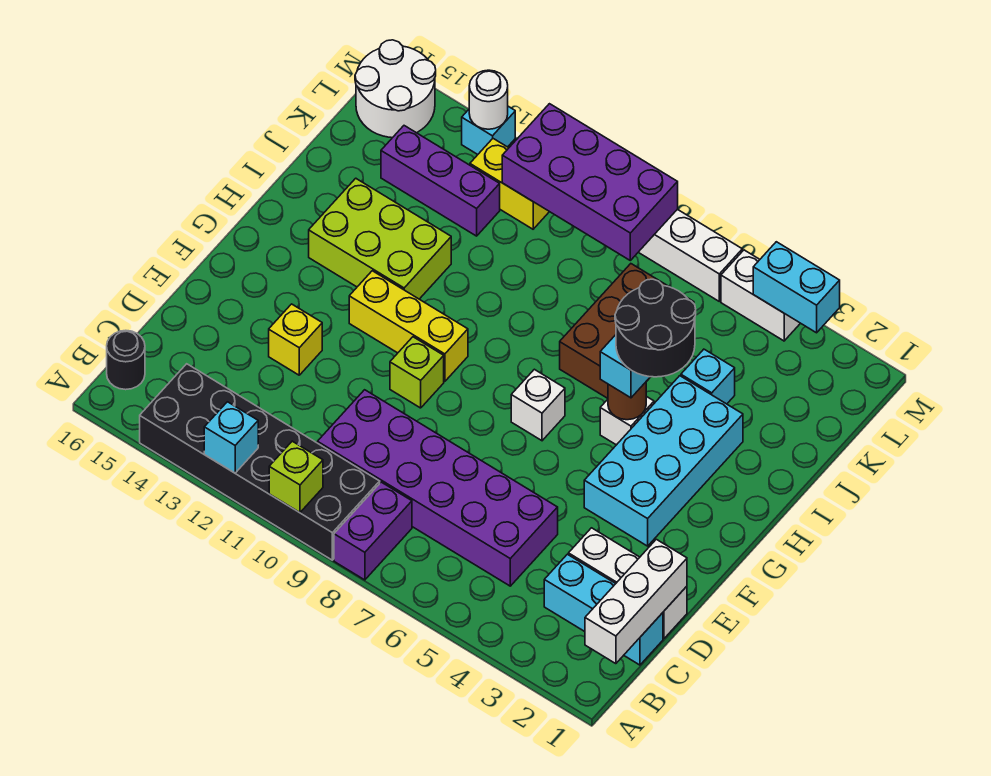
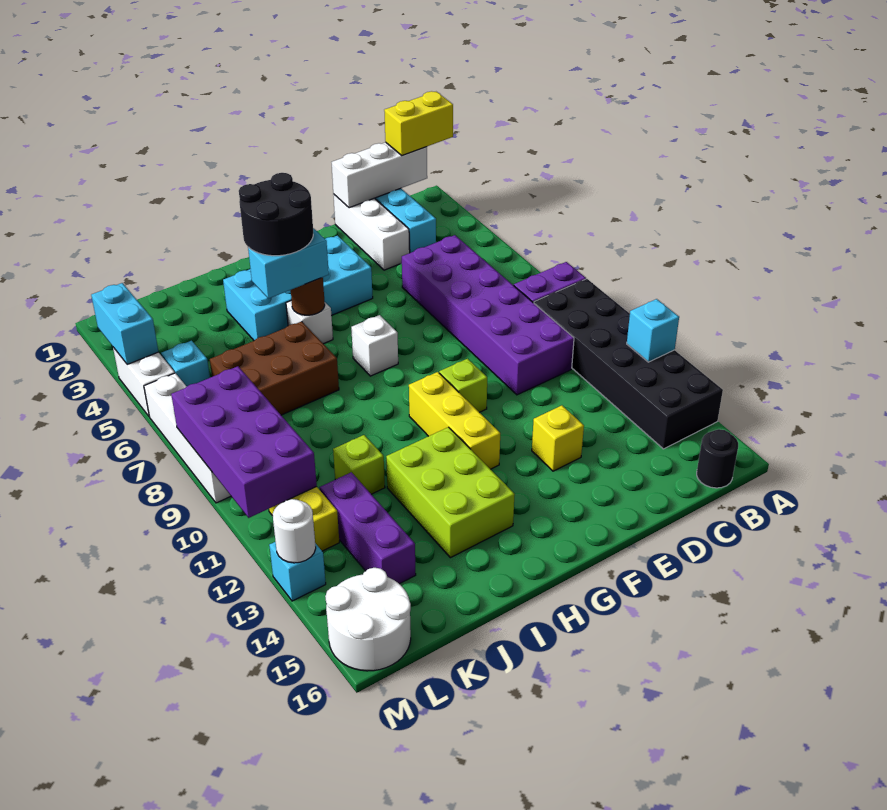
none -> yellow brick A1:B1 level 3
lime brick A10 level 2 -> lime brick J11 level 1
cyan brick J4 level 1 -> cyan brick L5 level 1

